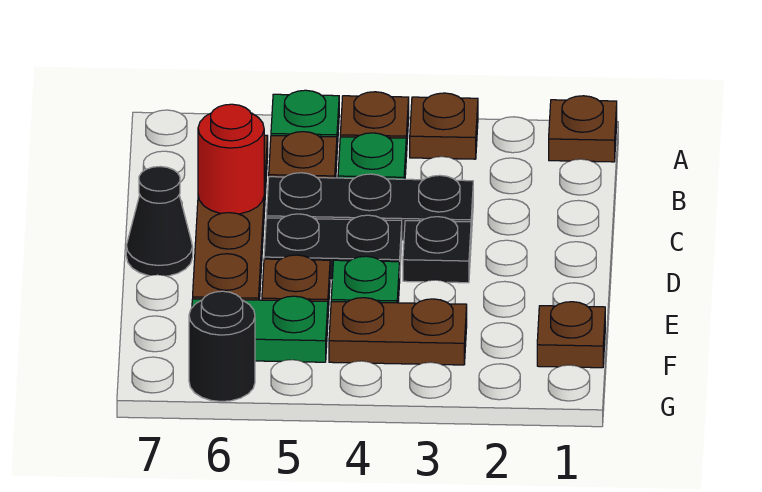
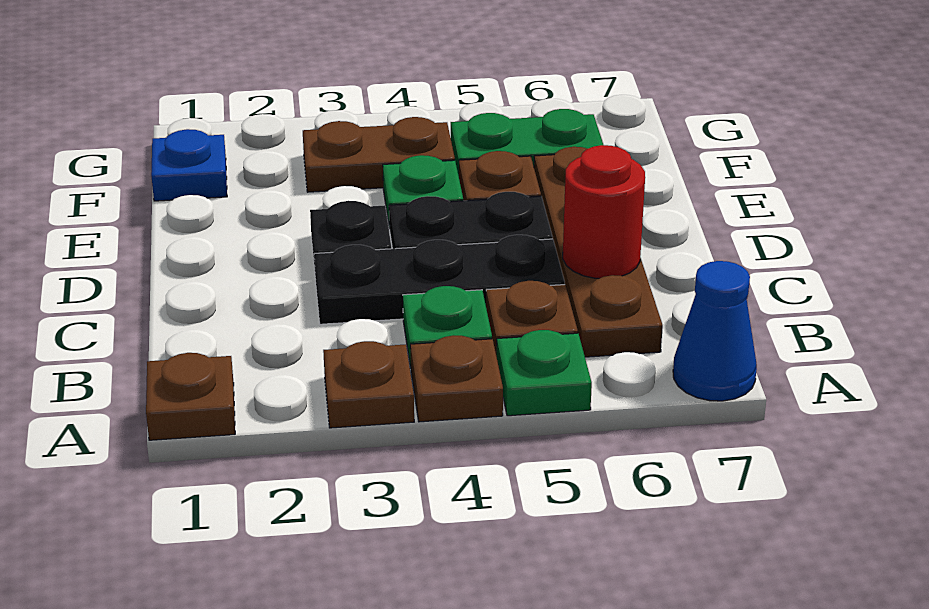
none -> blue cone A7 level 1
black cone D7 level 1 -> none
brown plate F1 level 1 -> blue plate F1 level 1
black round brick G6 level 1 -> none

